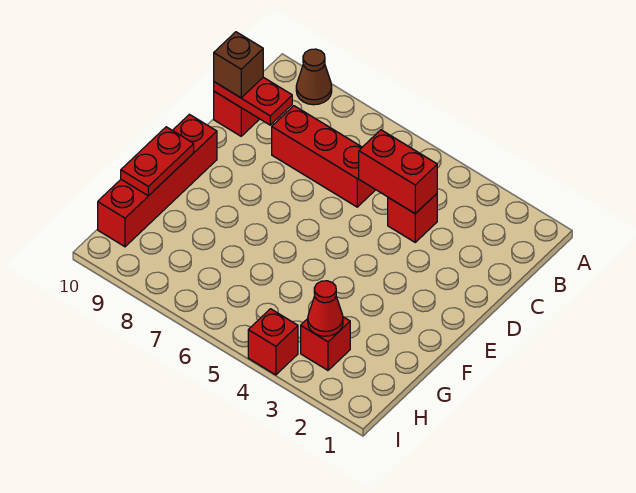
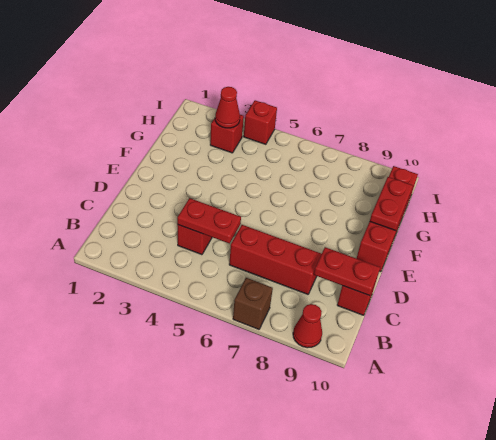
brown cone A9 level 1 -> red cone A9 level 1
red brick C4:C5 level 2 -> red plate C4:C5 level 2
brown brick C10 level 3 -> brown brick A7 level 1

